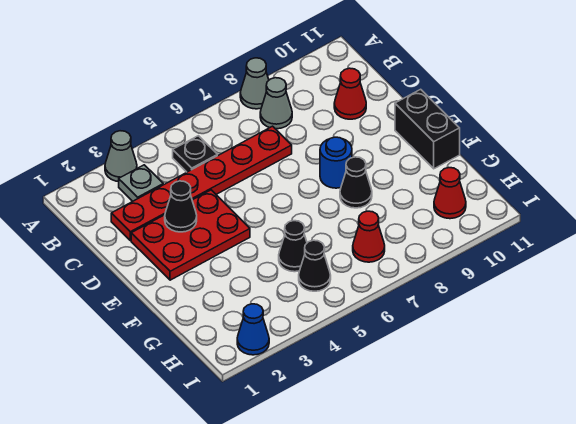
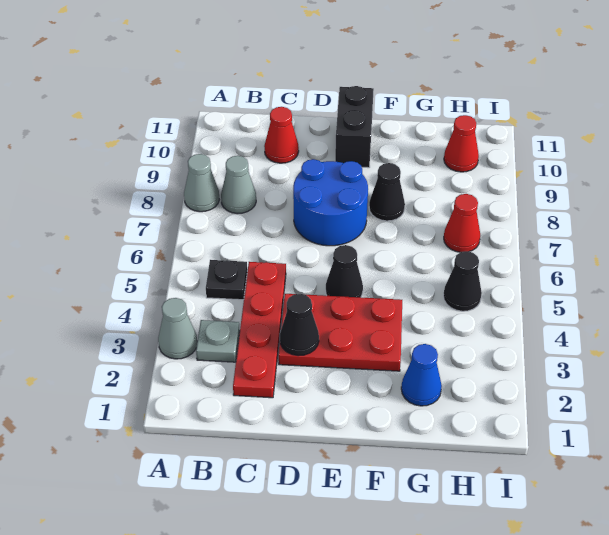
red plate C2:C7 level 1 -> red plate C2:C5 level 1
red plate D2:E4 level 1 -> red plate D3:F4 level 1
blue round brick E8 level 1 -> blue round brick D7:E8 level 1
black brick E11:F11 level 1 -> black brick E10:E11 level 1
black cone G5 level 1 -> black cone E5 level 1
blue cone I2 level 1 -> blue cone G2 level 1

